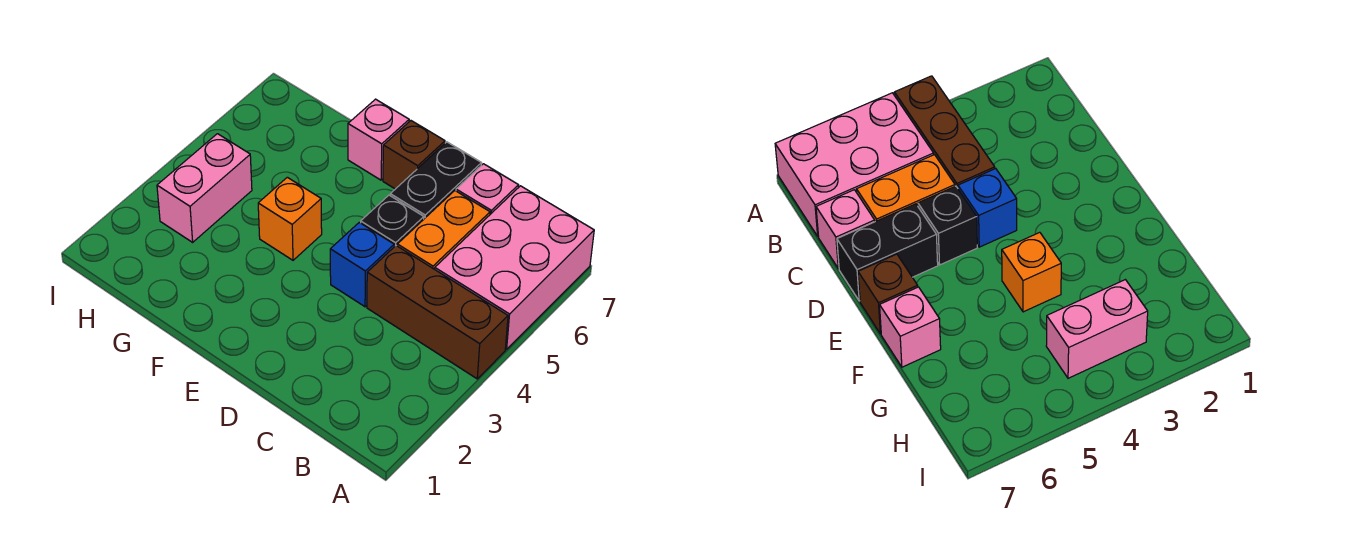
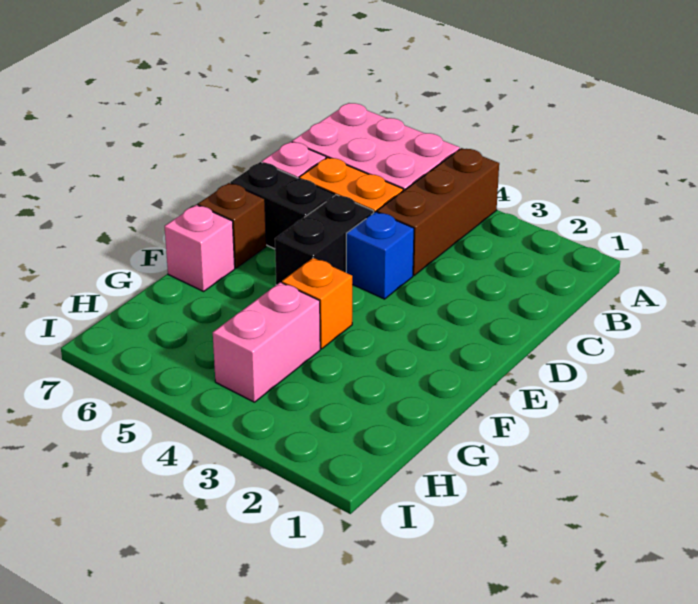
black brick D5 level 1 -> black brick D5:E5 level 1
pink brick H3:H4 level 1 -> pink brick G4:H4 level 1

